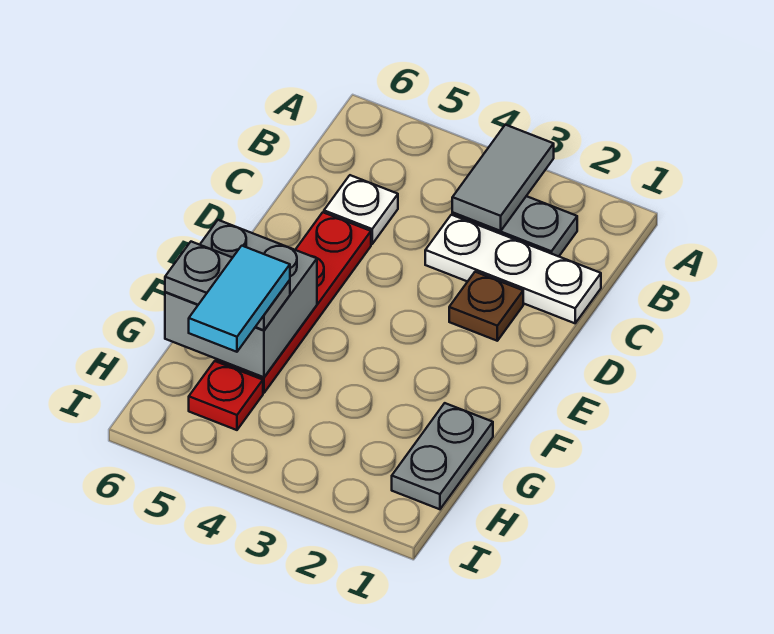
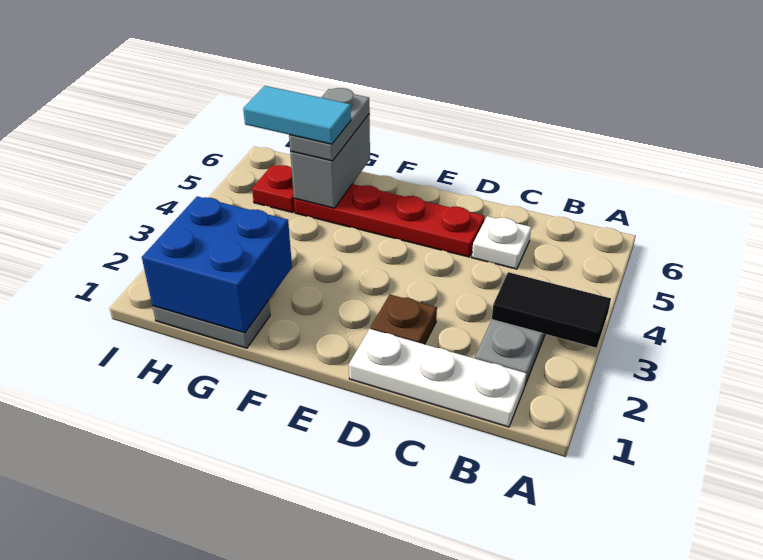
grey tile A3:B3 level 2 -> black tile A3:B3 level 2
white plate C1:C3 level 1 -> white plate B1:D1 level 1
grey brick F5:G6 level 2 -> grey brick G5:G6 level 2
none -> blue brick G1:H2 level 2

